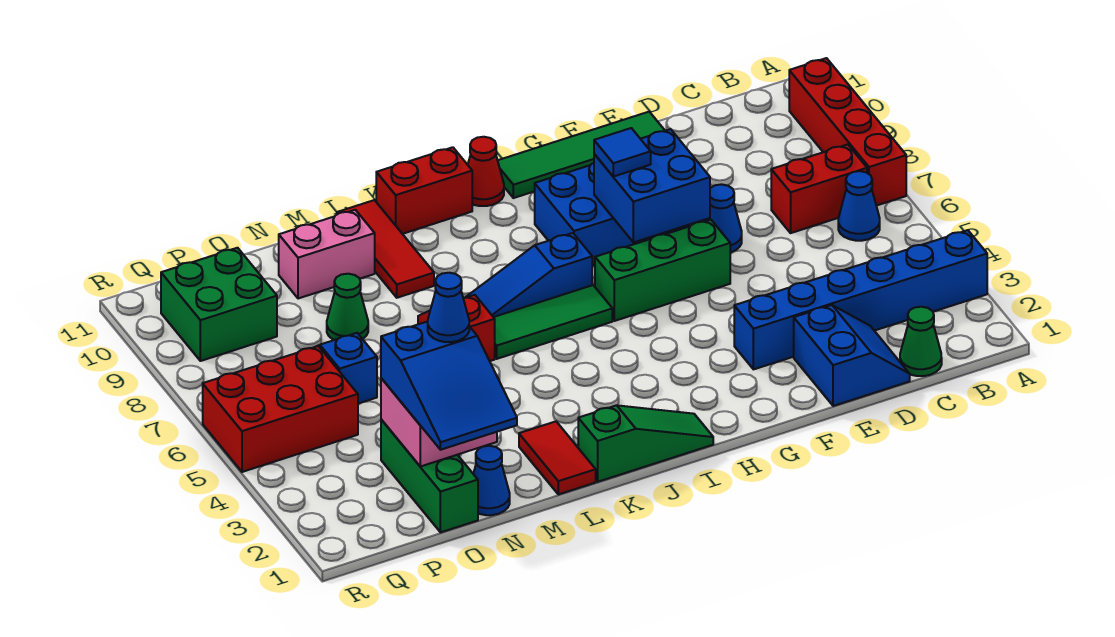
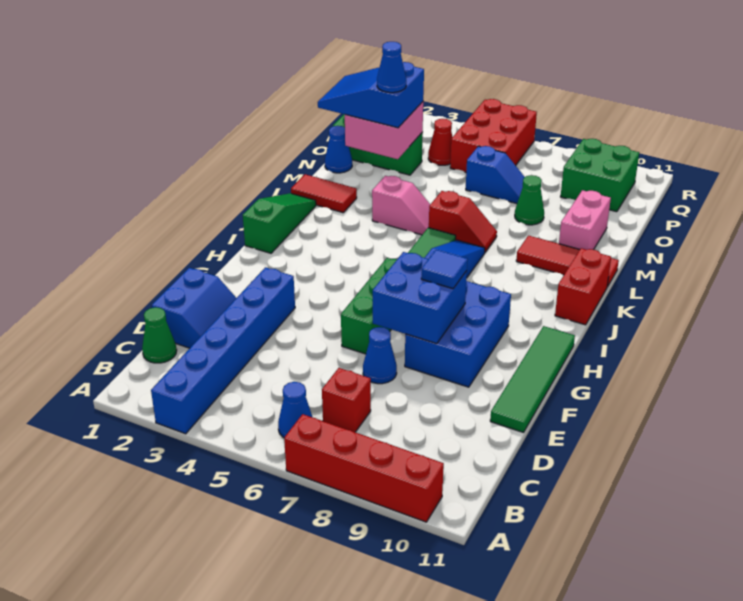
red brick B7:C7 level 1 -> red brick C7 level 1
blue slope D1:E2 level 1 top E -> blue slope D1:E2 level 1 top 1
green slope I1:K1 level 1 top K -> green slope I1:K1 level 1 top I
red cone I11 level 1 -> red cone P4 level 1
none -> pink slope L4:L5 level 1 top 4

